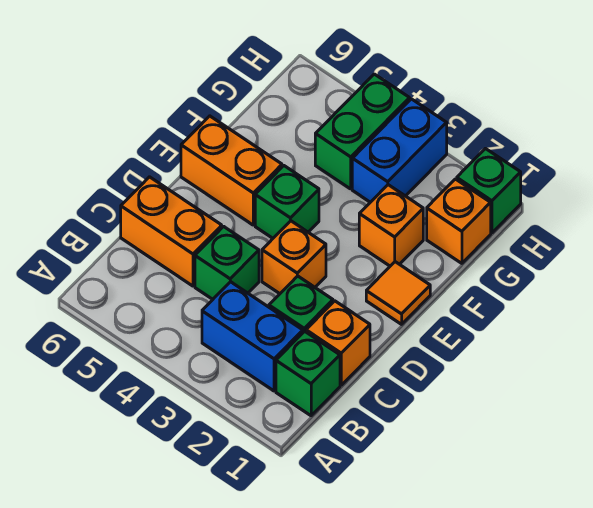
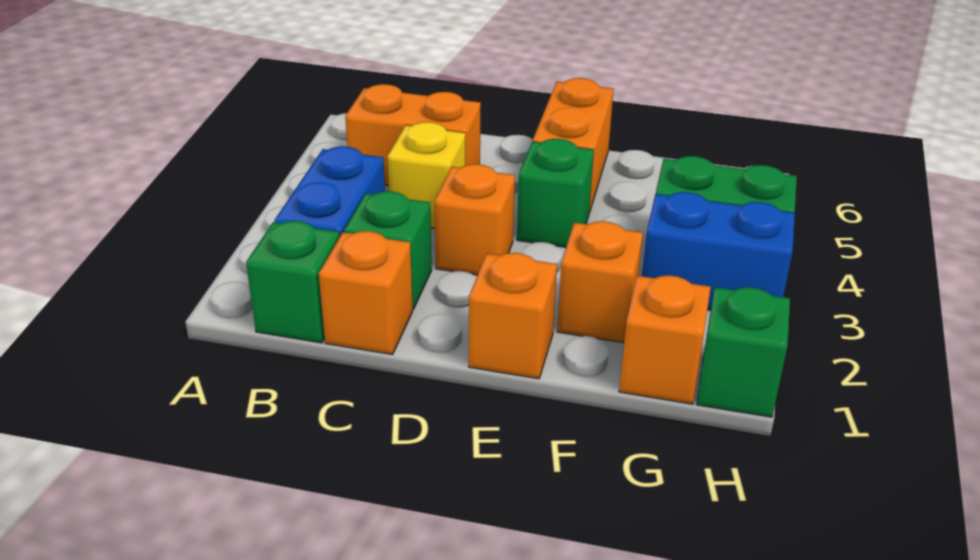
green brick C4 level 1 -> yellow brick C4 level 1
orange brick C5:C6 level 1 -> orange brick B5:C5 level 1
orange tile E1 level 1 -> orange brick E1 level 1

